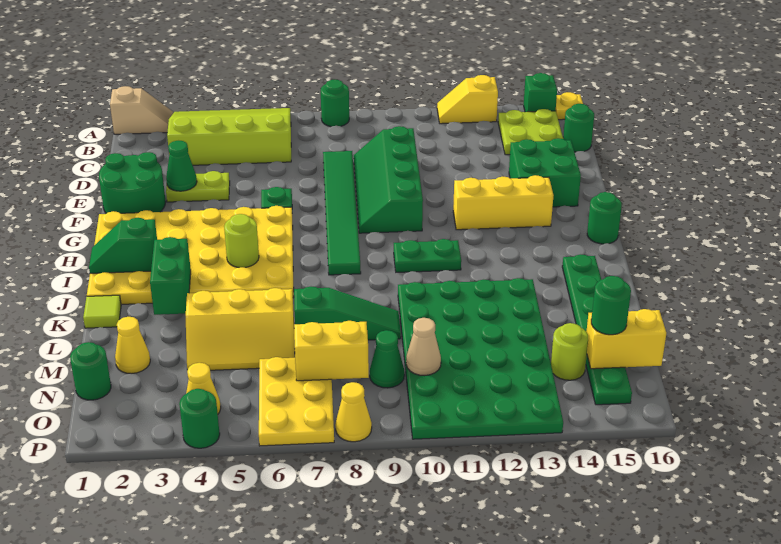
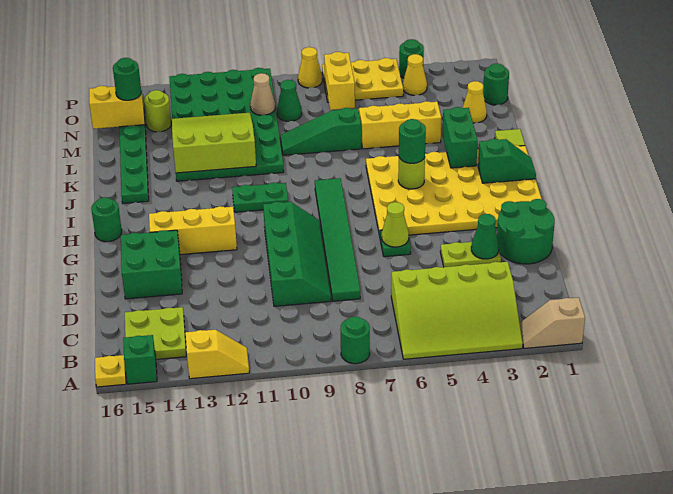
green round brick C16 level 1 -> green round brick I5 level 3
none -> lime cone F6 level 2
none -> lime slope K11:M13 level 2 top K
yellow plate N6:P7 level 1 -> yellow plate O5:P7 level 1
yellow brick N7:N8 level 2 -> yellow brick N7:O7 level 2

